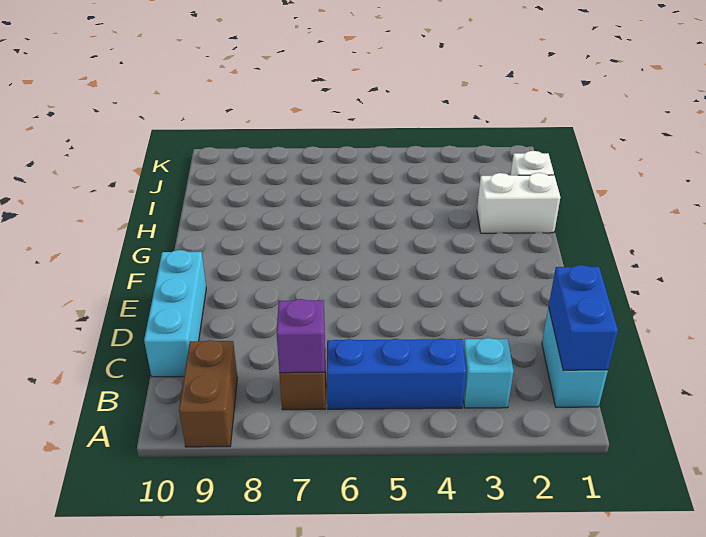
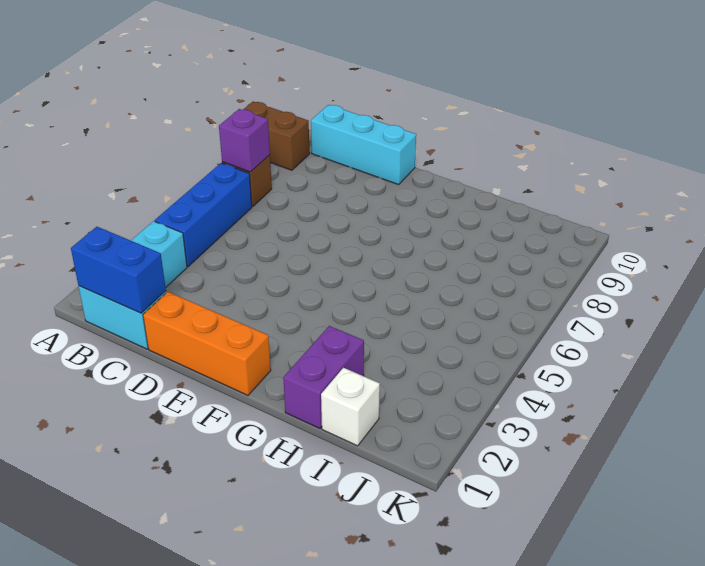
none -> orange brick D1:F1 level 1
white brick H1:H2 level 1 -> purple brick H1:H2 level 1

